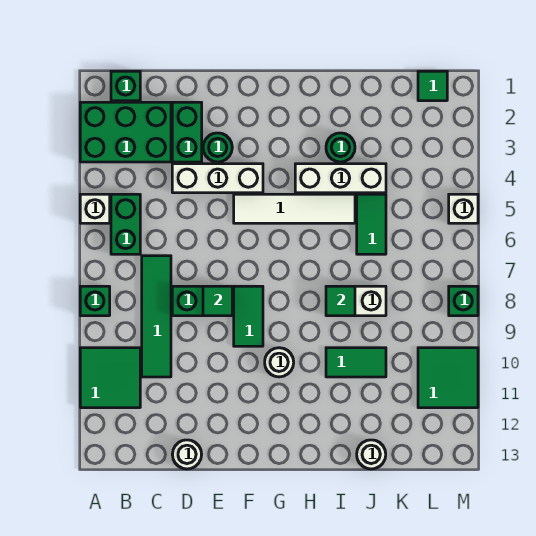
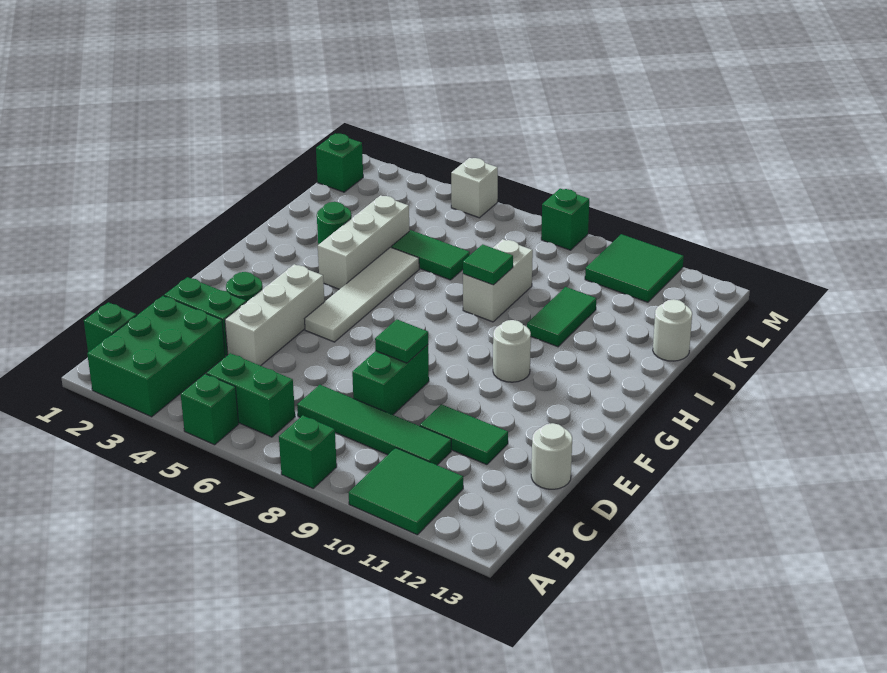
white brick A5 level 1 -> green brick A5 level 1
green tile F8:F9 level 1 -> green tile D10:D11 level 1
green tile L1 level 1 -> green brick L1 level 1

